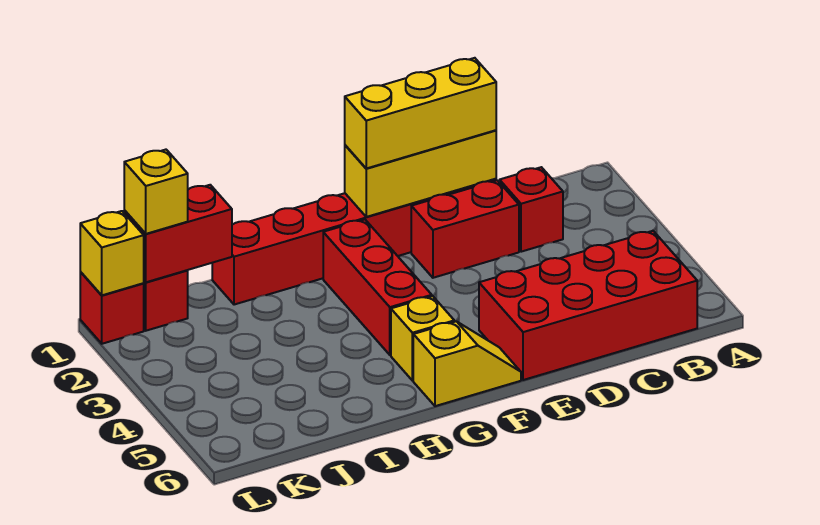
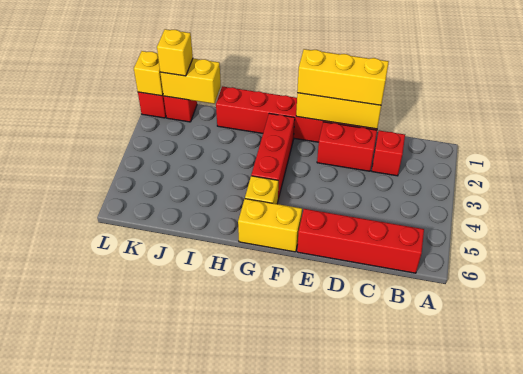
red brick B5:E6 level 1 -> red brick B6:E6 level 1
yellow slope F6:G6 level 1 top G -> yellow brick F6:G6 level 1
red brick J1:K1 level 2 -> yellow brick J1:K1 level 2

